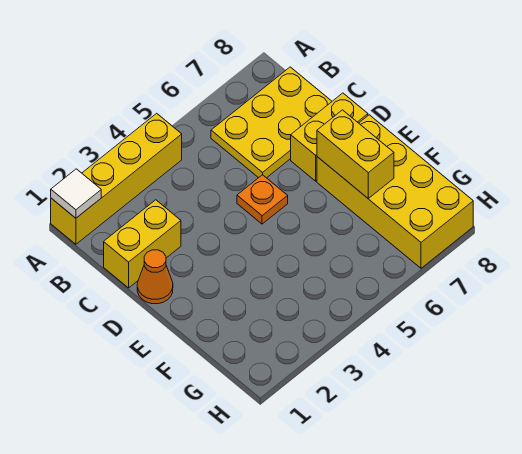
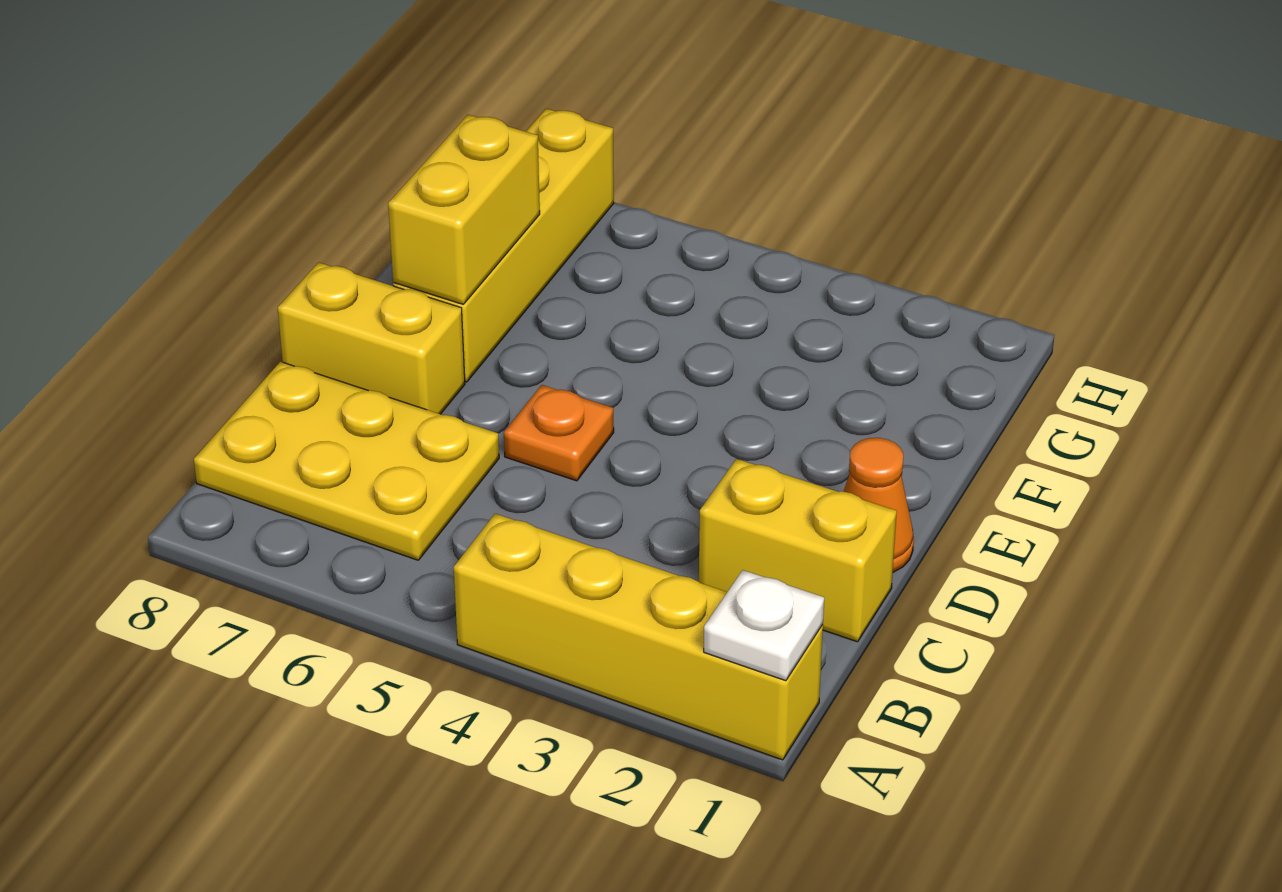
white tile A1 level 2 -> white plate A1 level 2
yellow brick E7:H8 level 1 -> yellow brick E7:H7 level 1

